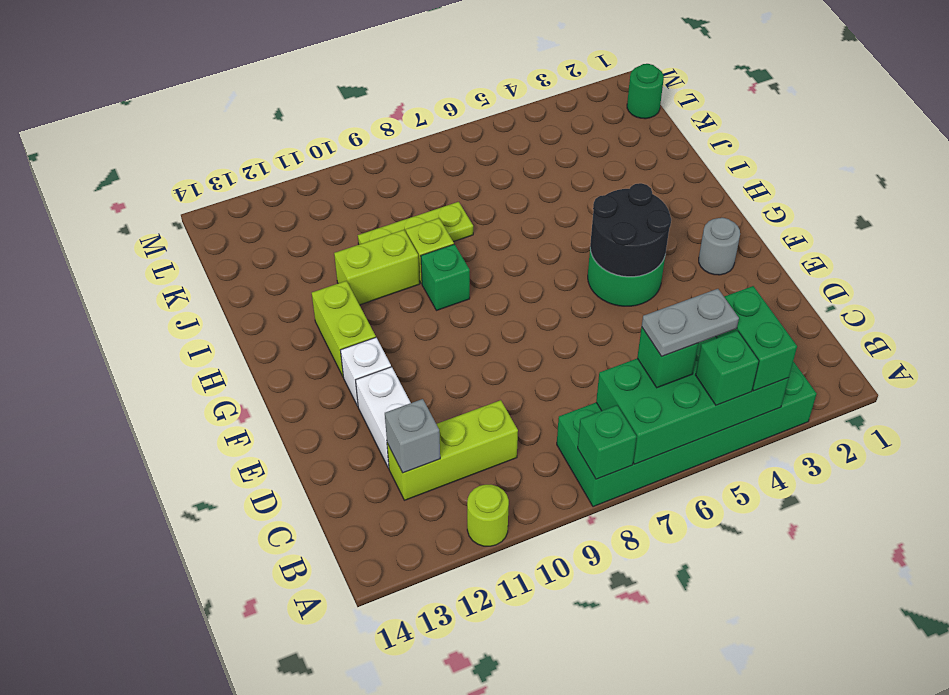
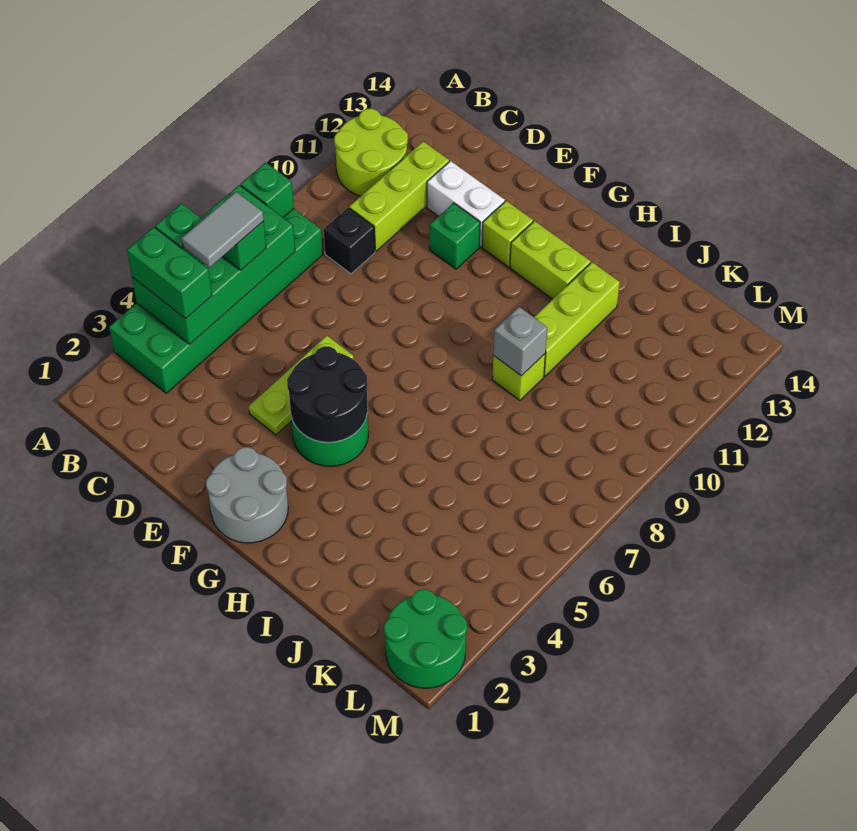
lime round brick A11 level 1 -> lime round brick A11:B12 level 1
grey plate B5:B6 level 4 -> grey tile B5:B6 level 4
none -> black brick C9 level 1
grey brick C12 level 2 -> grey brick I9 level 2
grey round brick F2 level 1 -> grey round brick F1:G2 level 1
white brick F12 level 1 -> lime brick F12 level 1
green brick H9 level 1 -> green brick E11 level 1
lime brick I10:I11 level 1 -> lime brick I10:I12 level 1
lime plate J8:J10 level 1 -> lime plate E4:E6 level 1
green round brick L1 level 1 -> green round brick L1:M2 level 1

